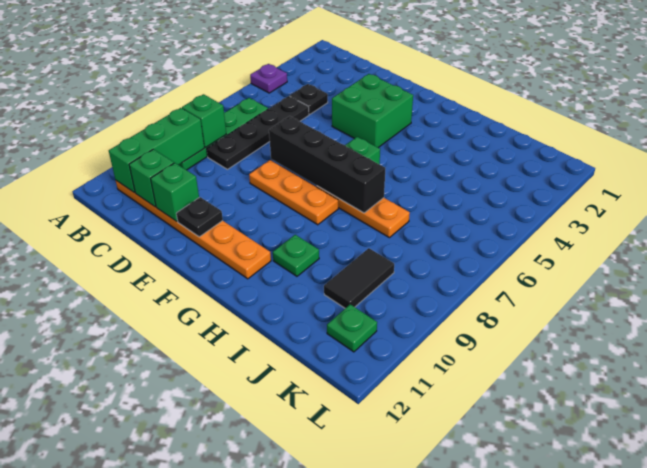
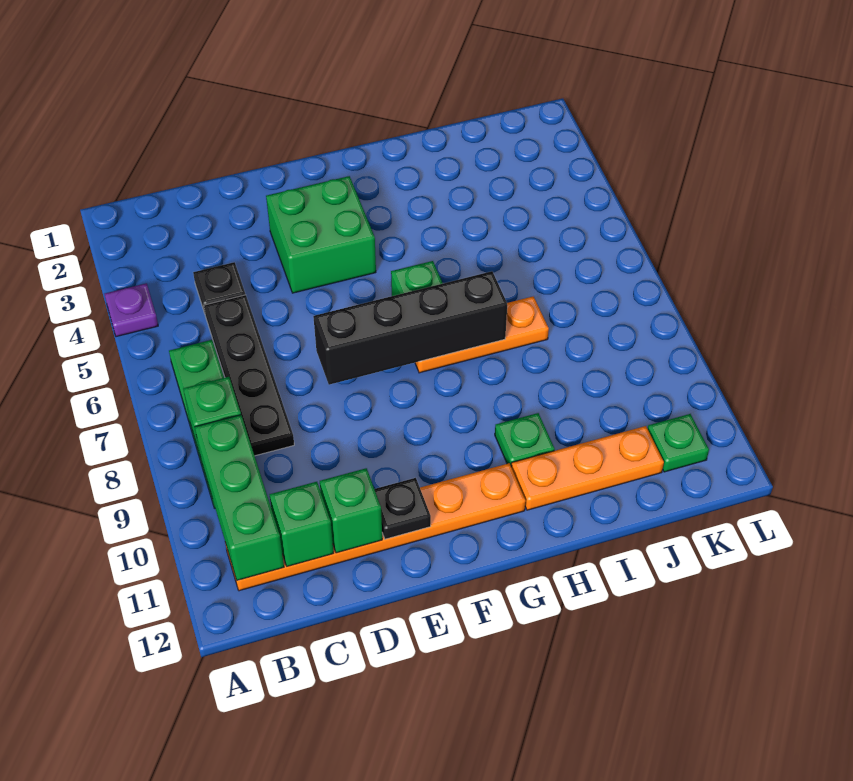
orange plate E8:G8 level 1 -> orange plate H11:J11 level 1
black tile J9:J10 level 1 -> none

